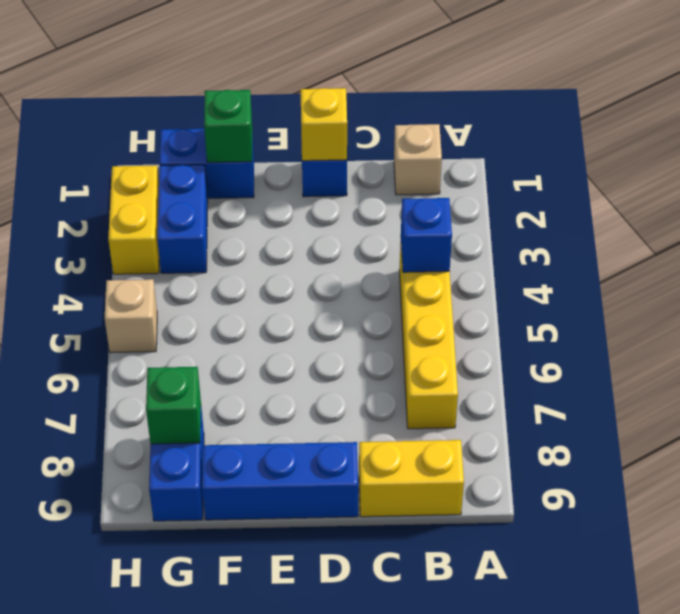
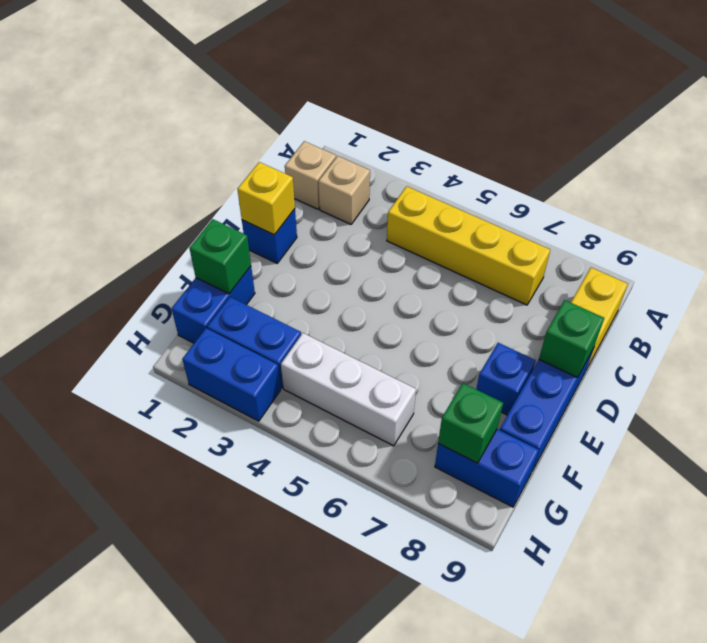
blue brick B4 level 2 -> blue brick E8 level 1
none -> green brick D9 level 2
none -> white brick G4:G6 level 1
yellow brick H2:H3 level 1 -> blue brick H2:H3 level 1
tan brick H5 level 1 -> tan brick B2 level 1

